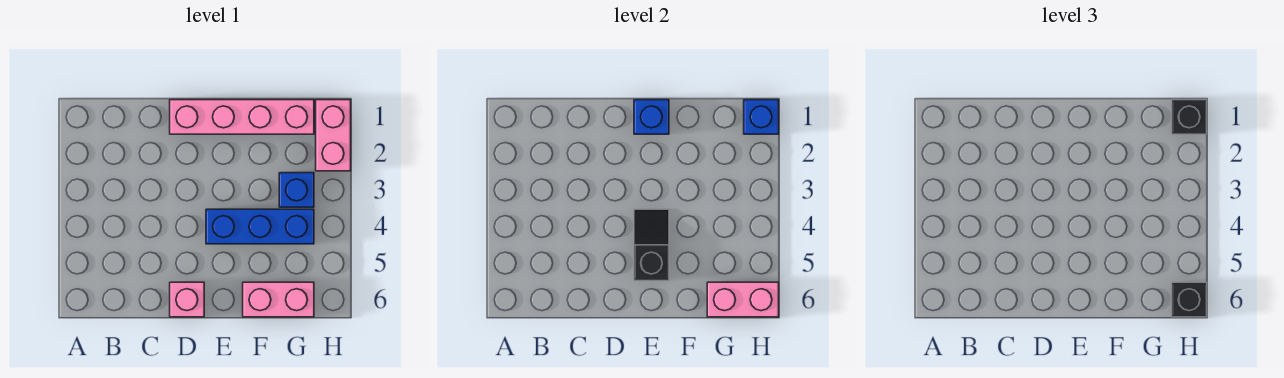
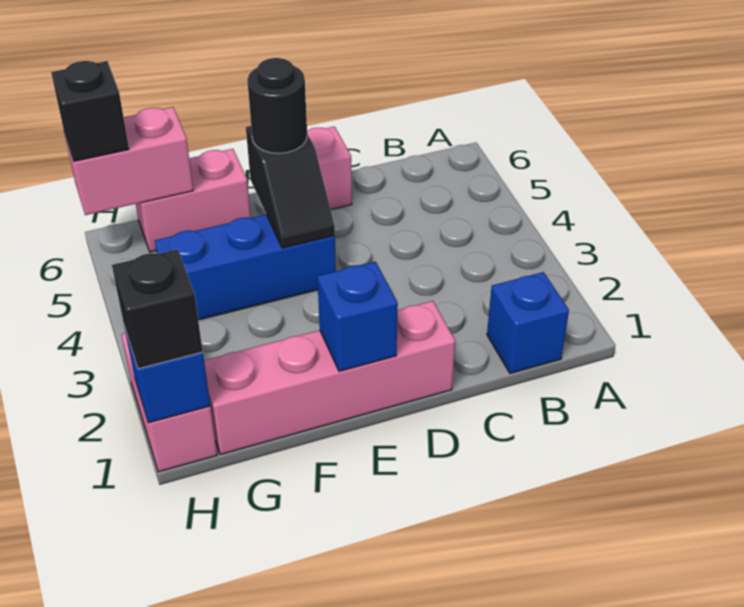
none -> black round brick E5 level 3
blue brick G3 level 1 -> blue brick B1 level 1

